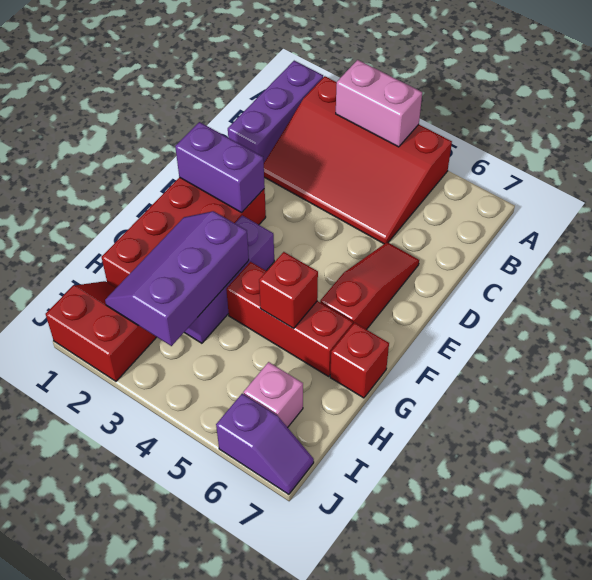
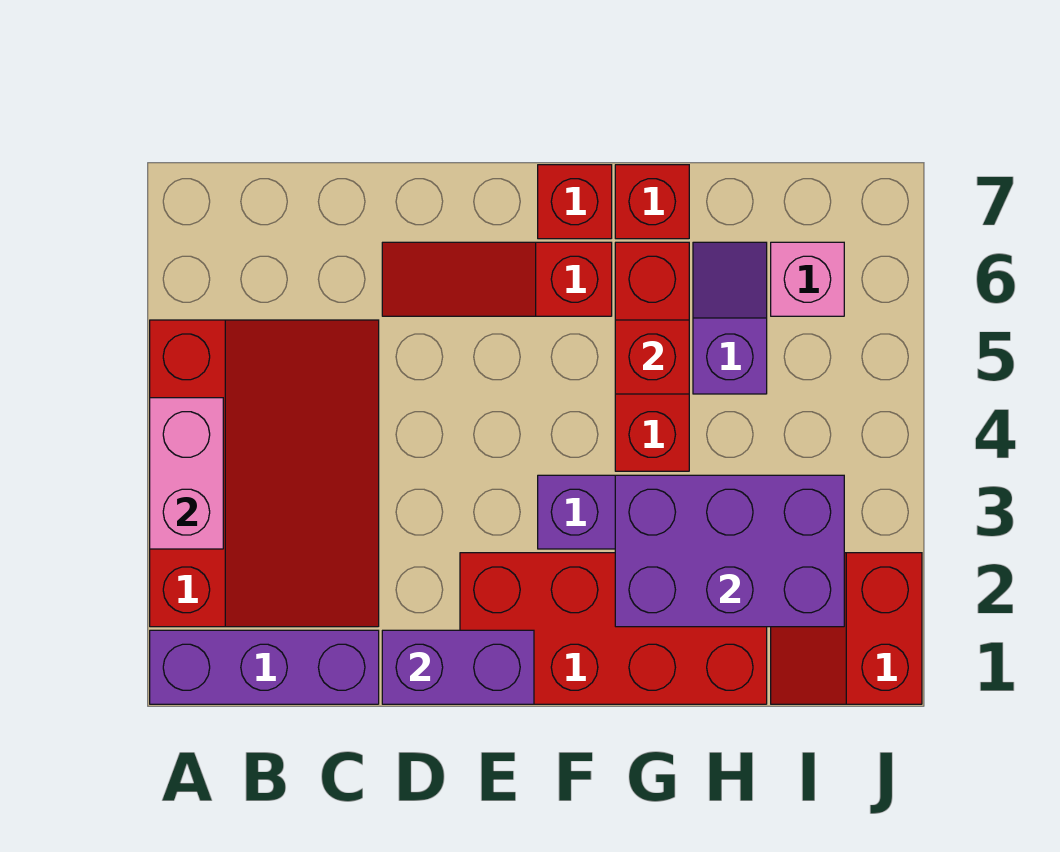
purple brick E1:E2 level 2 -> purple brick D1:E1 level 2
none -> red brick F7 level 1
purple slope G2:I3 level 2 top 3 -> purple brick G2:I3 level 2
purple slope J6:J7 level 1 top 6 -> purple slope H5:H6 level 1 top 5

